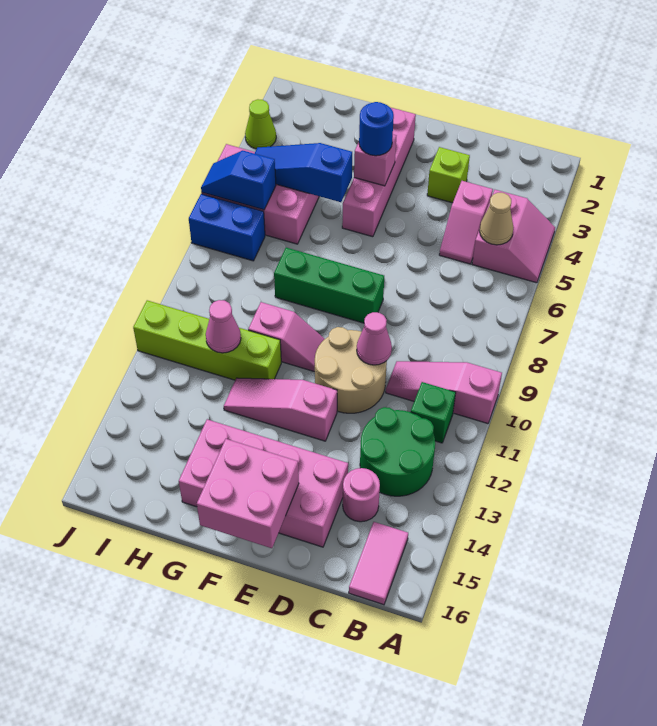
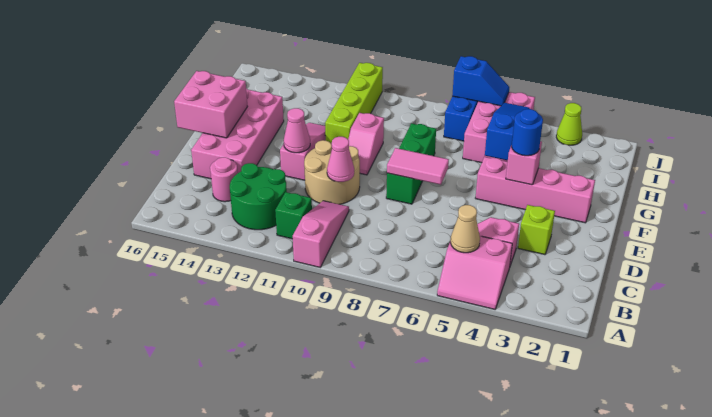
pink tile B15:B16 level 1 -> pink tile E7:E8 level 2
pink cone H11 level 2 -> pink cone E12 level 2
blue slope I6:J6 level 2 top I -> blue slope J6:J7 level 2 top 7

